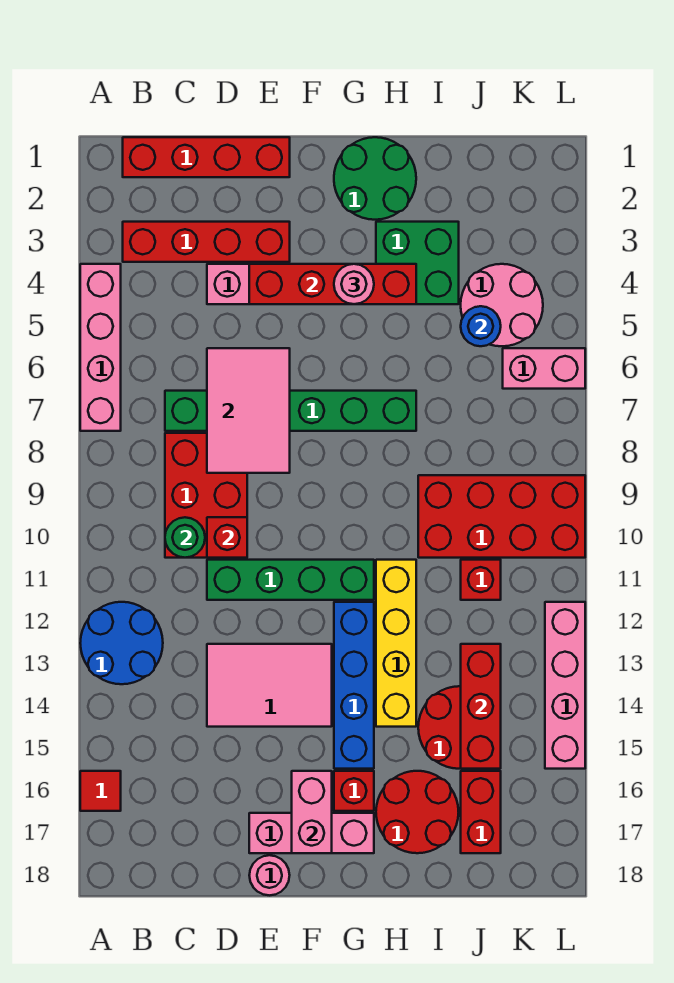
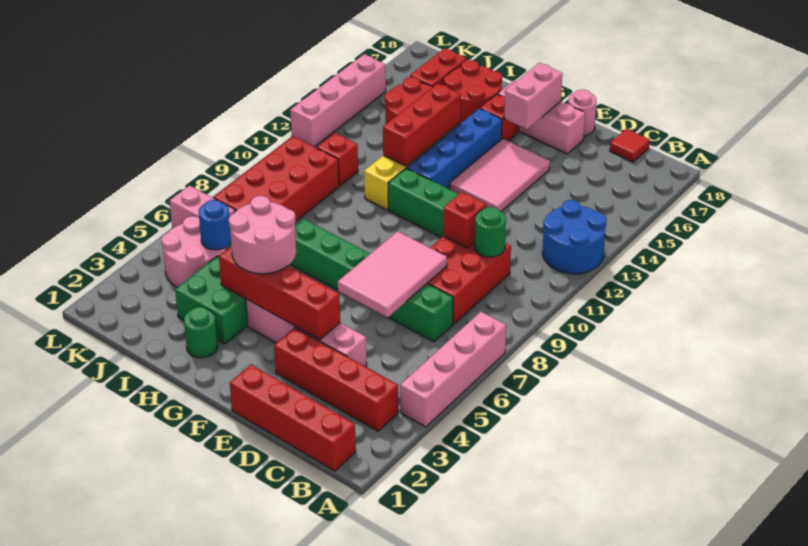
red tile A16 level 1 -> red tile C18 level 1
pink tile D13:F14 level 1 -> pink tile E13:F15 level 1
green round brick G1:H2 level 1 -> green round brick H2 level 1
pink round brick G4 level 3 -> pink round brick G4:H5 level 3
red brick I9:L10 level 1 -> red brick J7:K10 level 1
red brick J13:J15 level 2 -> red brick H12:H14 level 2

